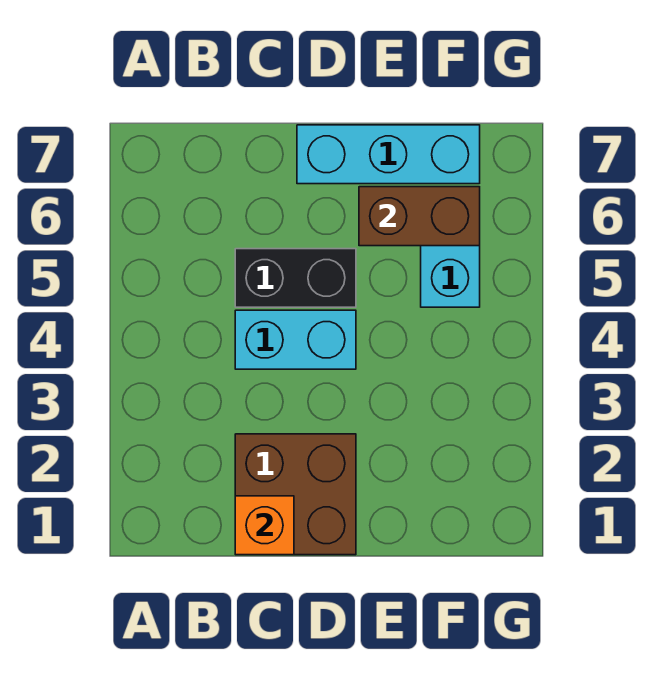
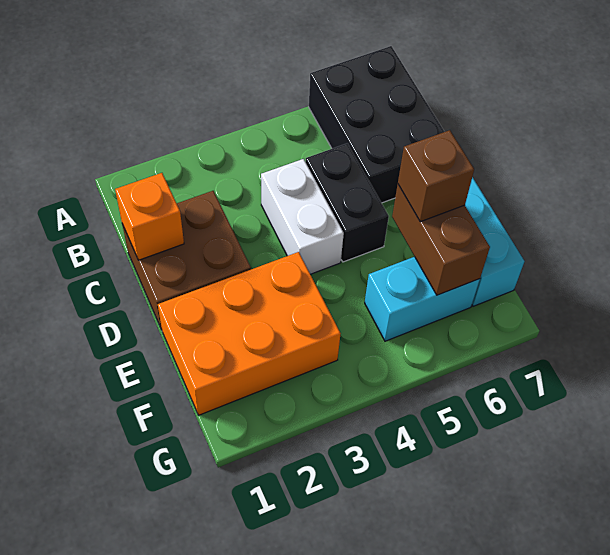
none -> black brick A6:C7 level 1
cyan brick C4:D4 level 1 -> white brick C4:D4 level 1
none -> orange brick E1:F3 level 1
none -> brown brick E6 level 3

